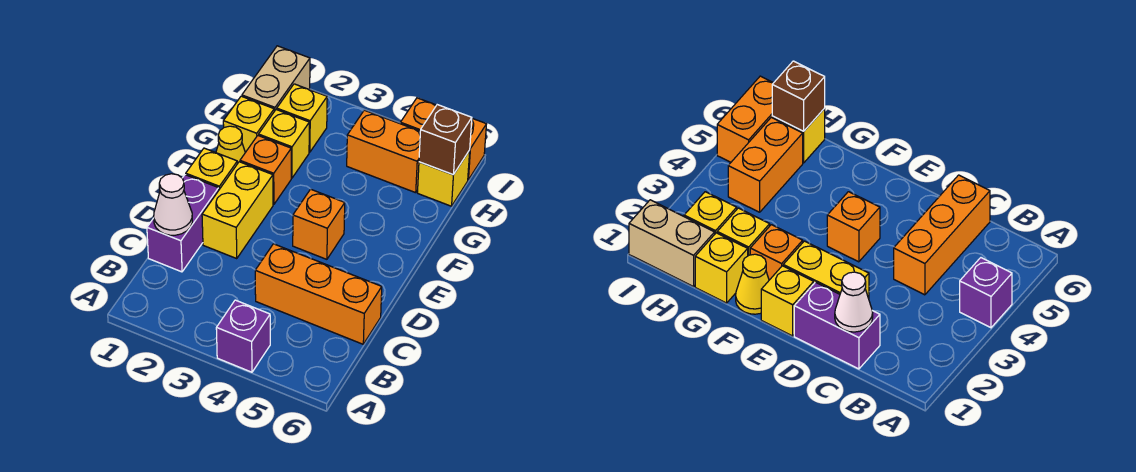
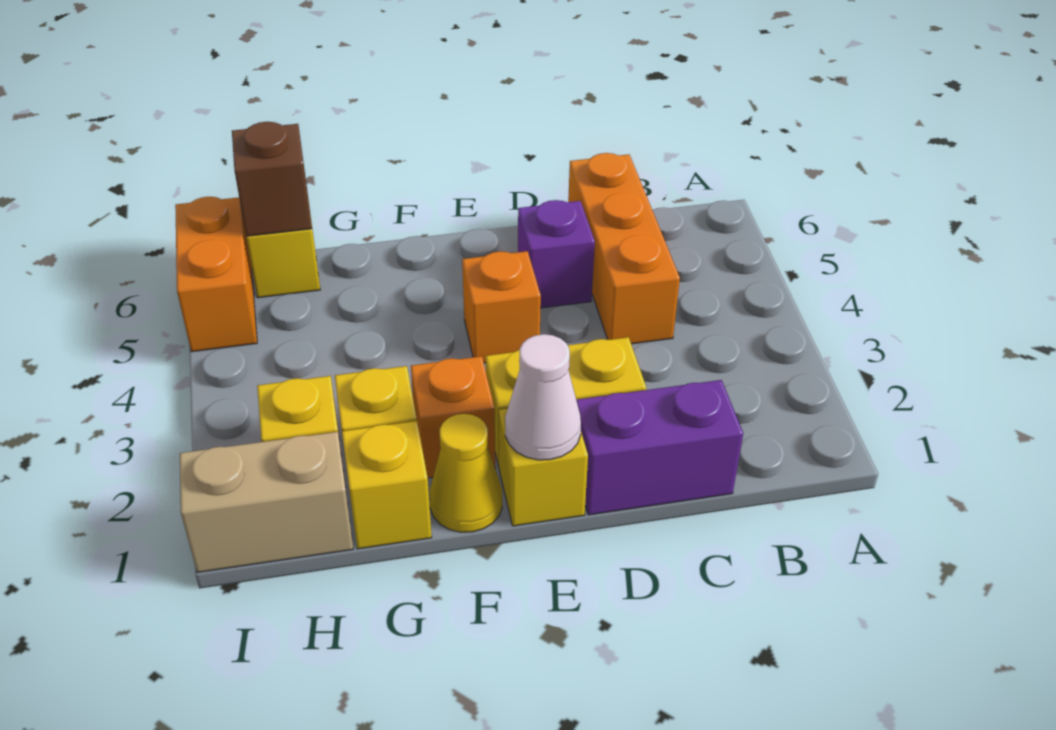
purple brick A4 level 1 -> purple brick D5 level 1
white cone C1 level 2 -> white cone E1 level 2
orange brick H4:H5 level 1 -> none

